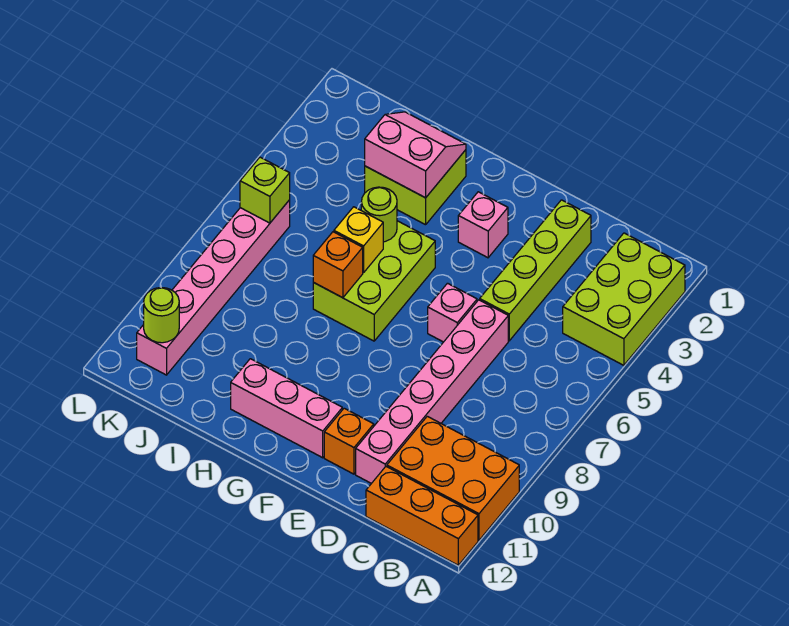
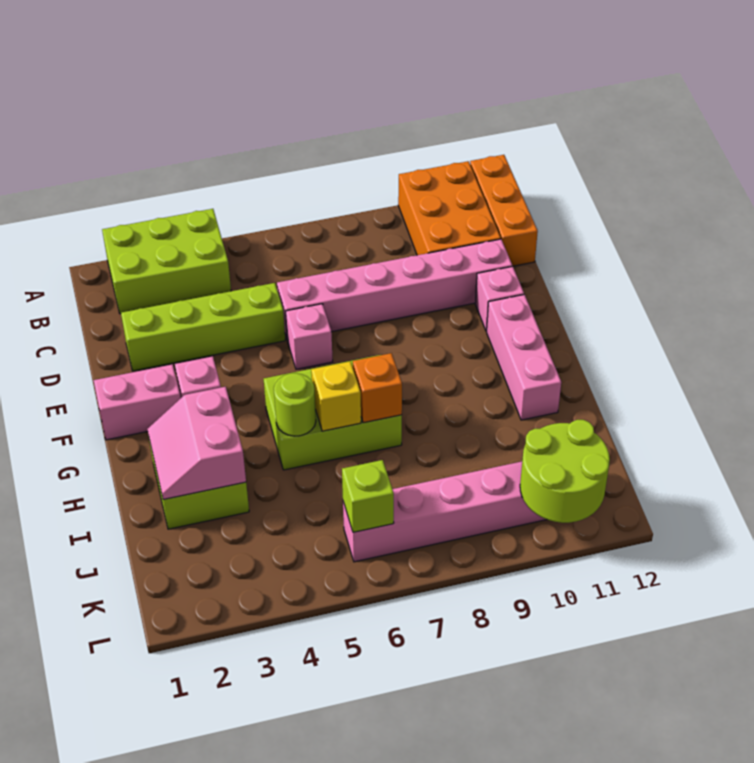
orange brick E11 level 1 -> pink brick E11 level 1
none -> pink brick F1:F2 level 1
lime round brick K11 level 2 -> lime round brick K10:L11 level 2

